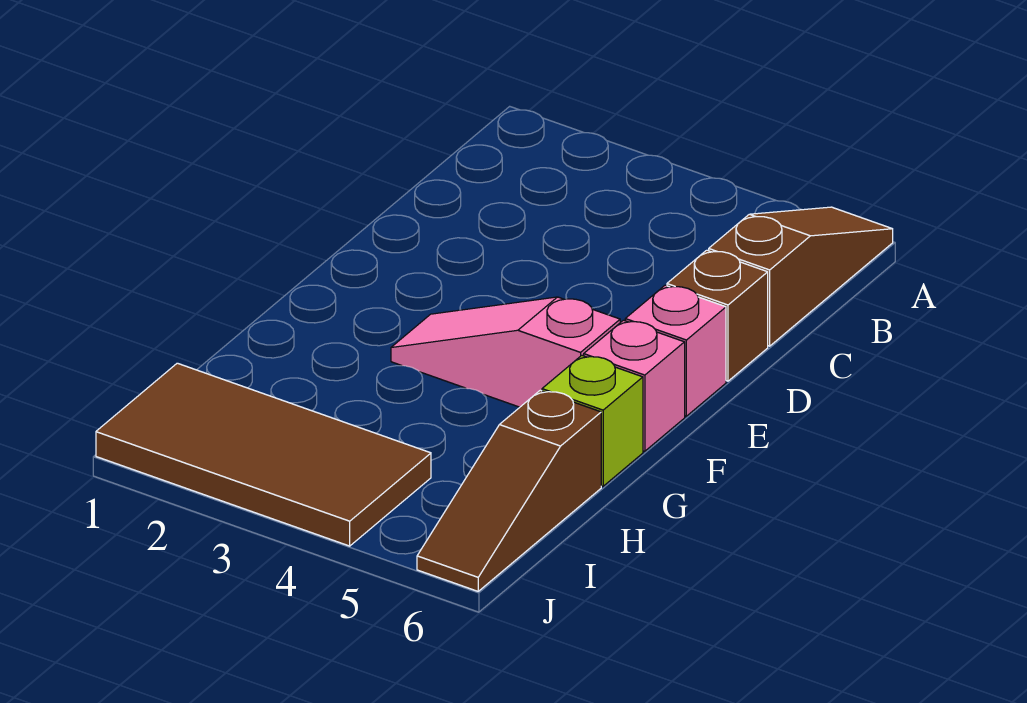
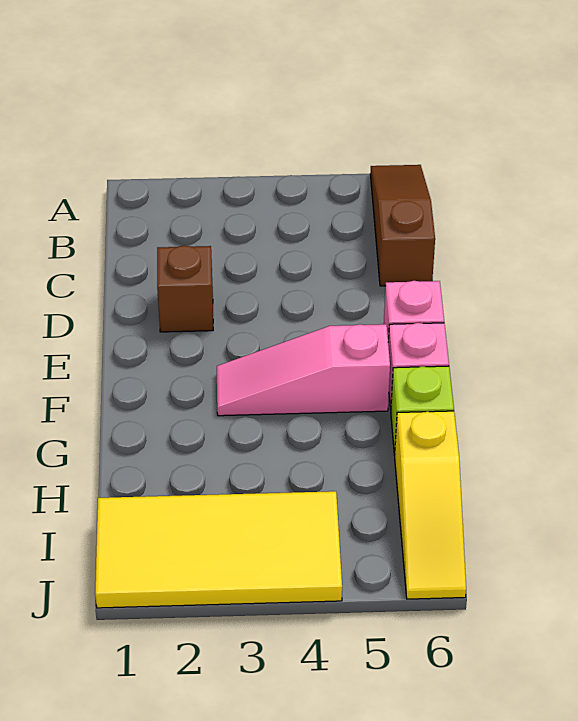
brown brick D6 level 1 -> brown brick D2 level 1
brown slope H6:J6 level 1 top H -> yellow slope H6:J6 level 1 top H
brown tile I1:J4 level 1 -> yellow tile I1:J4 level 1

